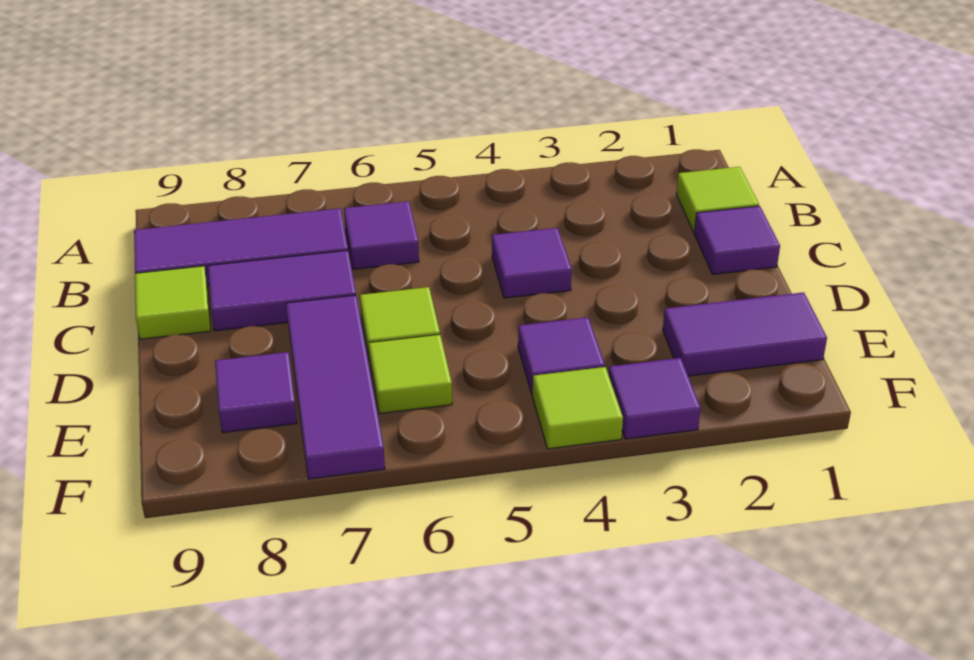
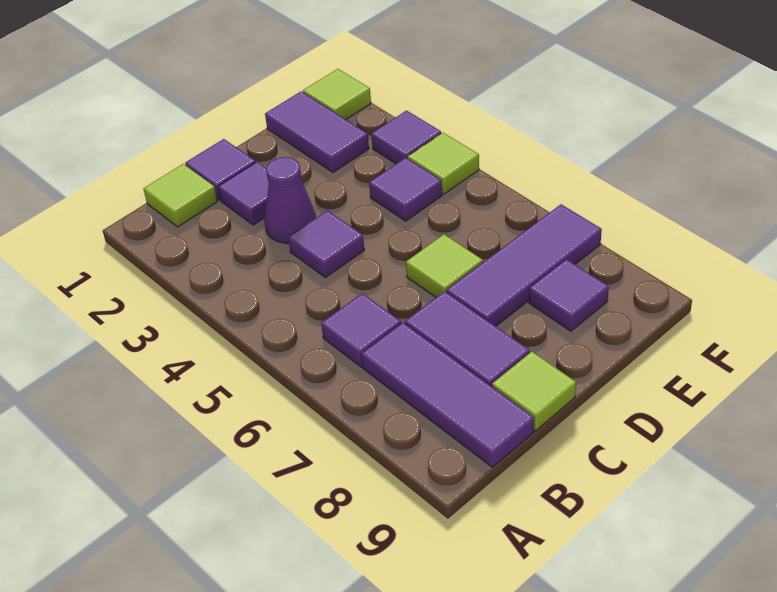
none -> purple tile C2 level 1
none -> purple cone C3 level 1
lime tile E6 level 1 -> lime tile F1 level 1

